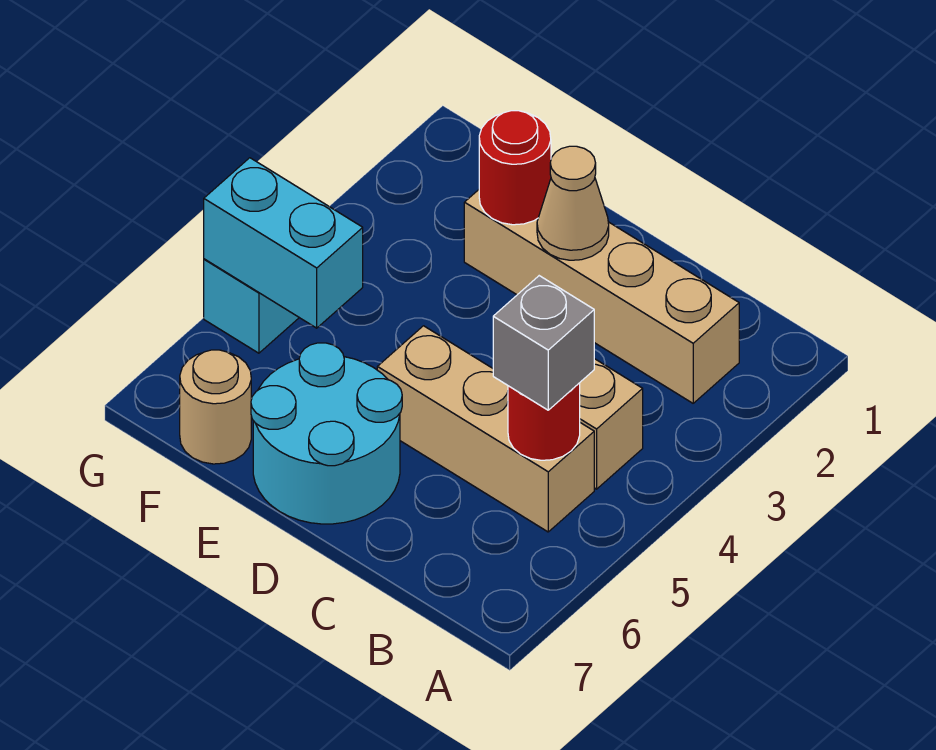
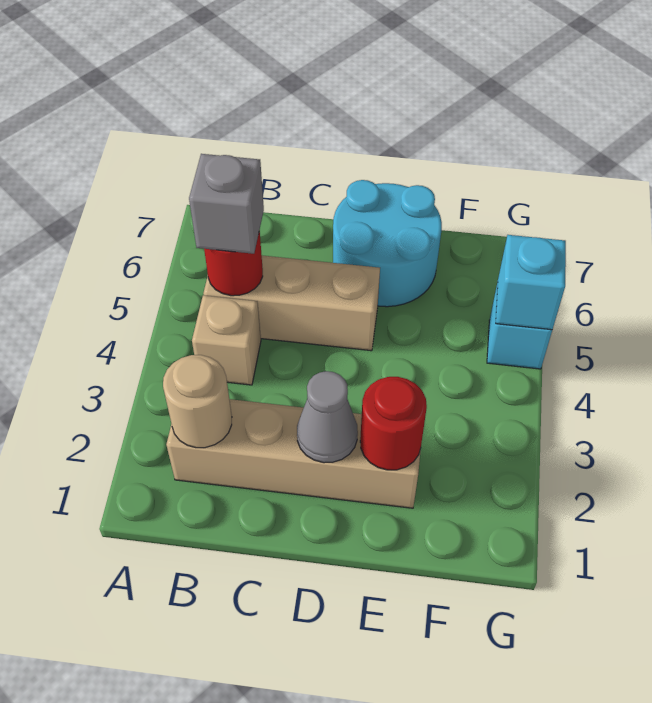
tan cone D2 level 2 -> grey cone D2 level 2
cyan brick F5:G5 level 2 -> cyan brick G5 level 2
tan round brick F7 level 1 -> tan round brick B2 level 2

